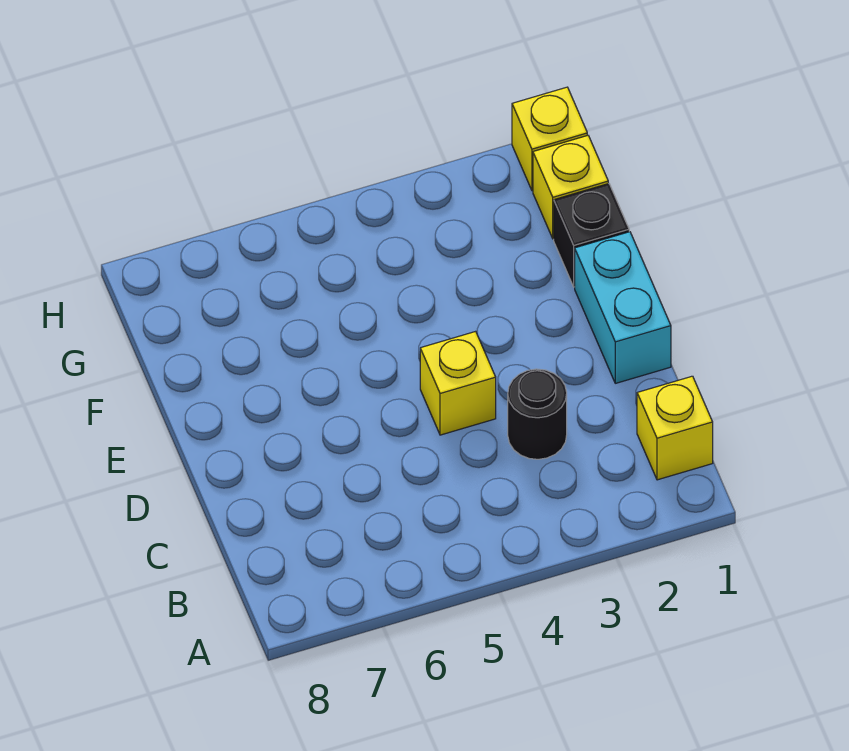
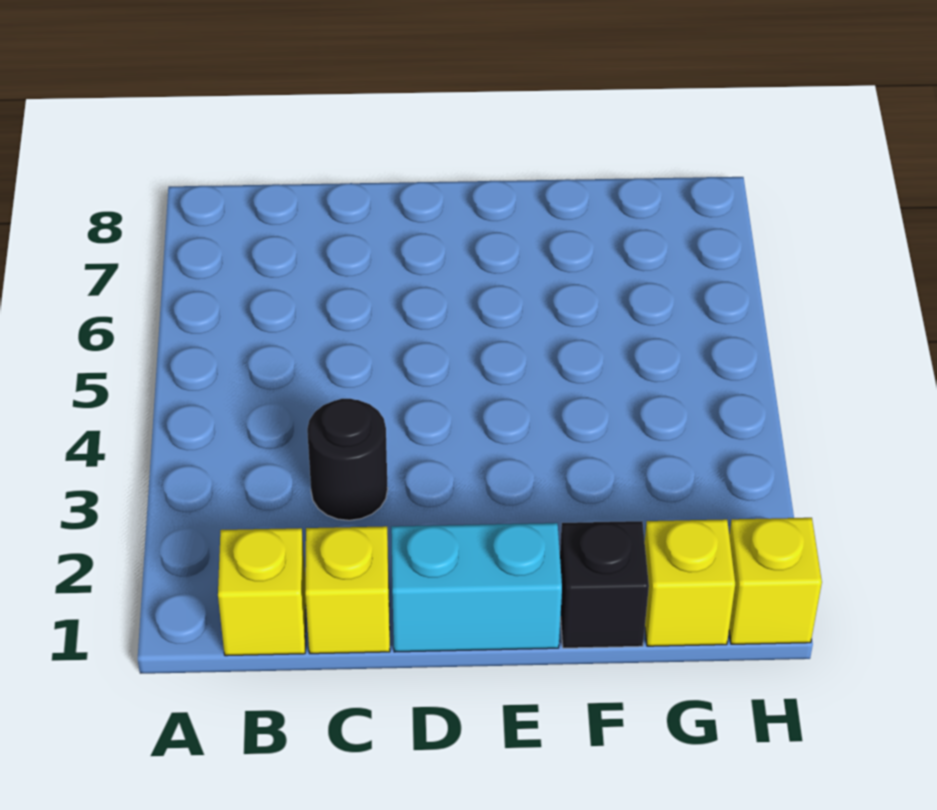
yellow brick D4 level 1 -> yellow brick C1 level 1

